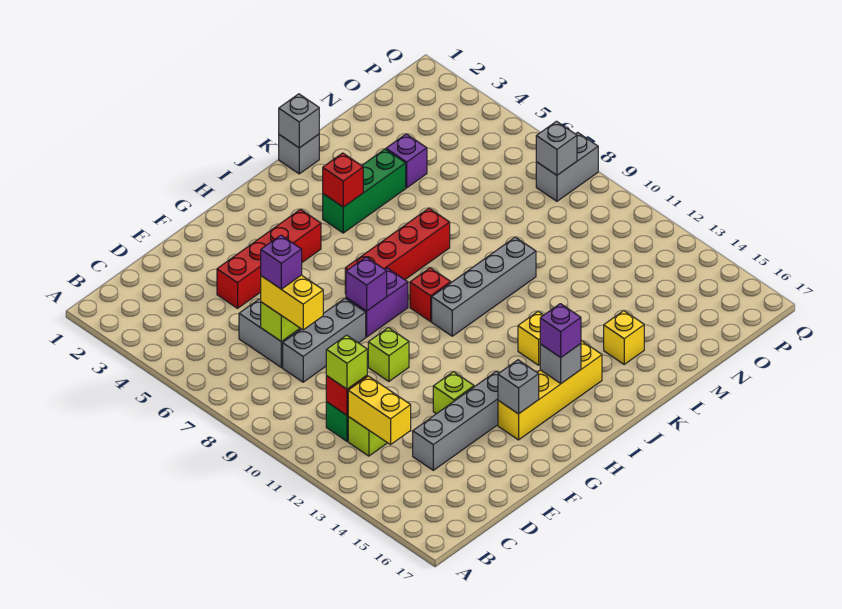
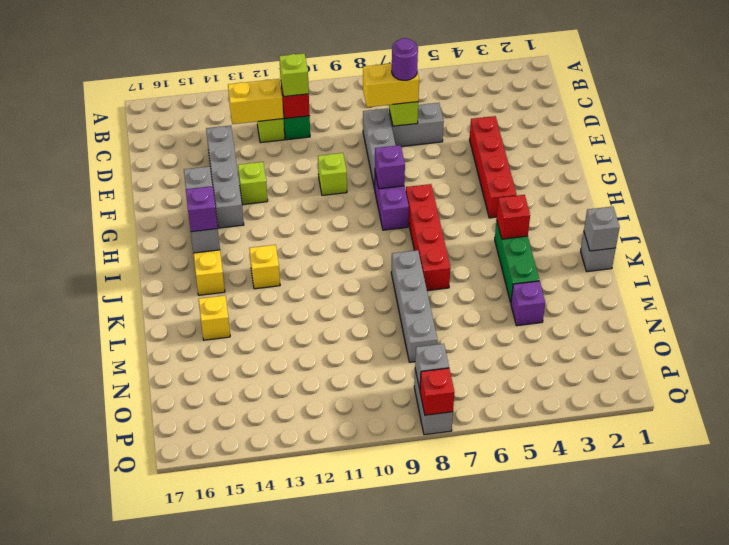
purple brick D7 level 4 -> purple round brick D7 level 4
red brick I9 level 1 -> red brick Q8 level 2
grey brick I10:L10 level 1 -> grey brick K8:N8 level 1

